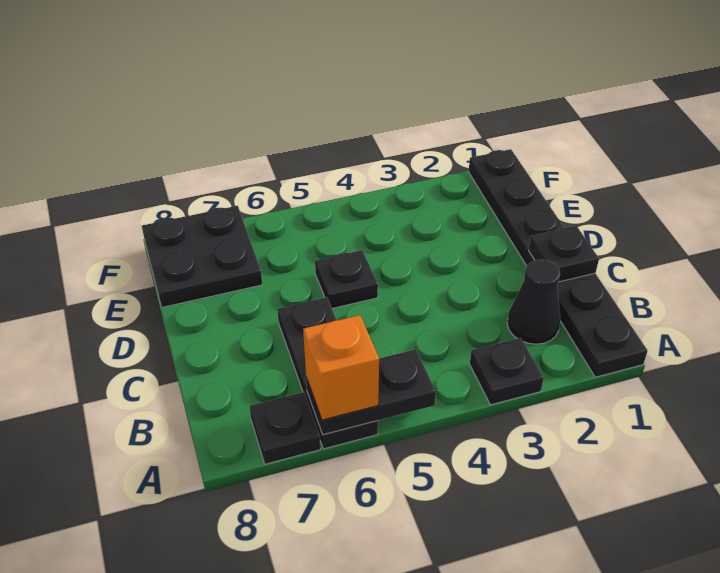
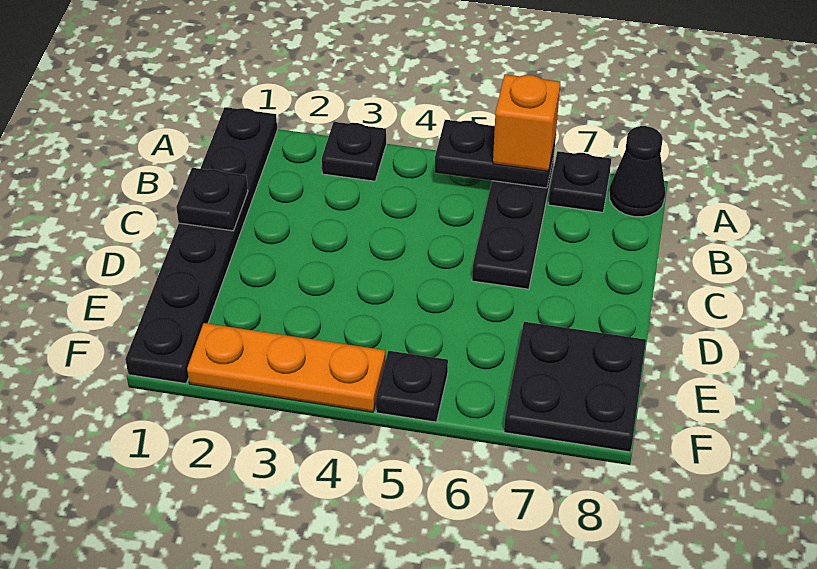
black cone B2 level 1 -> black cone A8 level 1
black plate D5 level 1 -> black plate F5 level 1
none -> orange plate F2:F4 level 1

